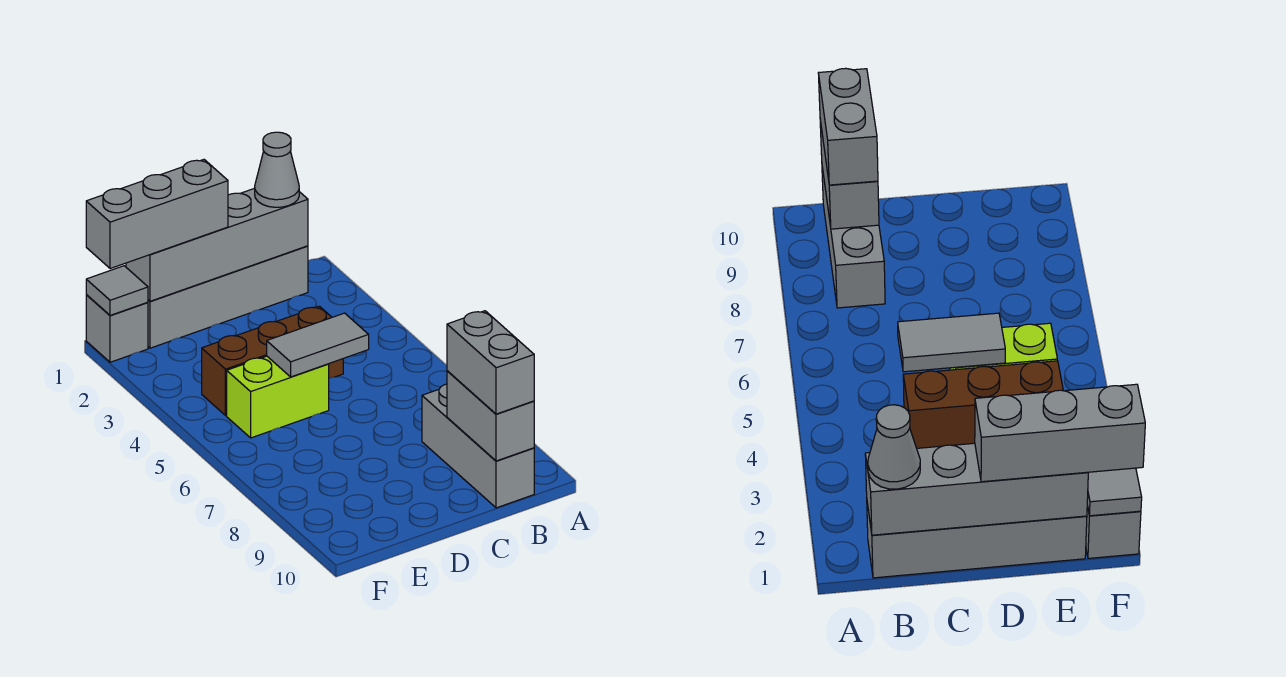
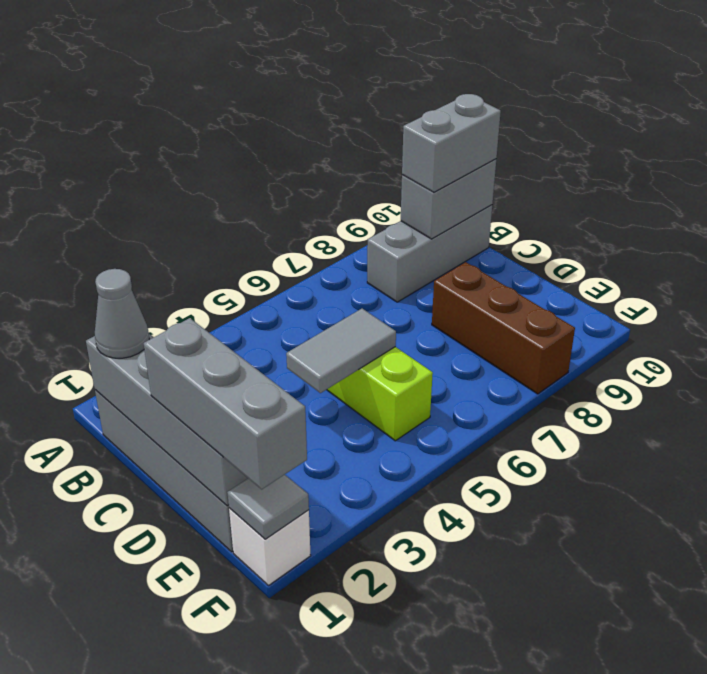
brown brick C4:E4 level 1 -> brown brick D8:F8 level 1
grey tile C5:D5 level 2 -> grey tile D4:D5 level 2
grey brick F1 level 1 -> white brick F1 level 1

